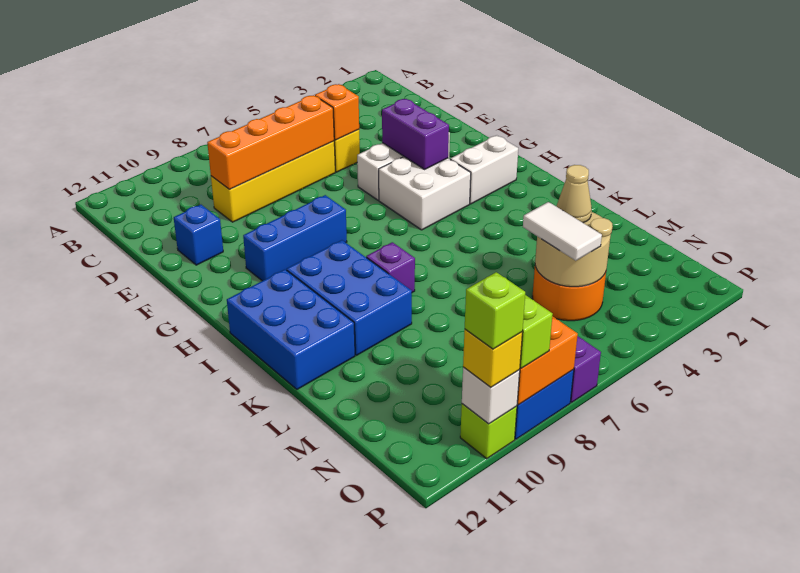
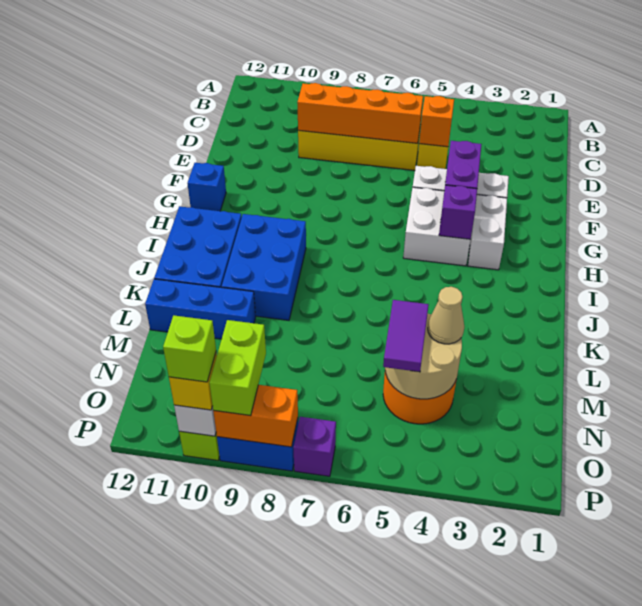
blue brick E11 level 1 -> blue brick G12 level 1
blue brick G8:G10 level 1 -> blue brick L10:L12 level 1
white brick H2:H3 level 1 -> white brick G3:H3 level 1
purple brick J8 level 1 -> purple brick H4 level 2
white tile M5:N5 level 3 -> purple tile M5:N5 level 3

